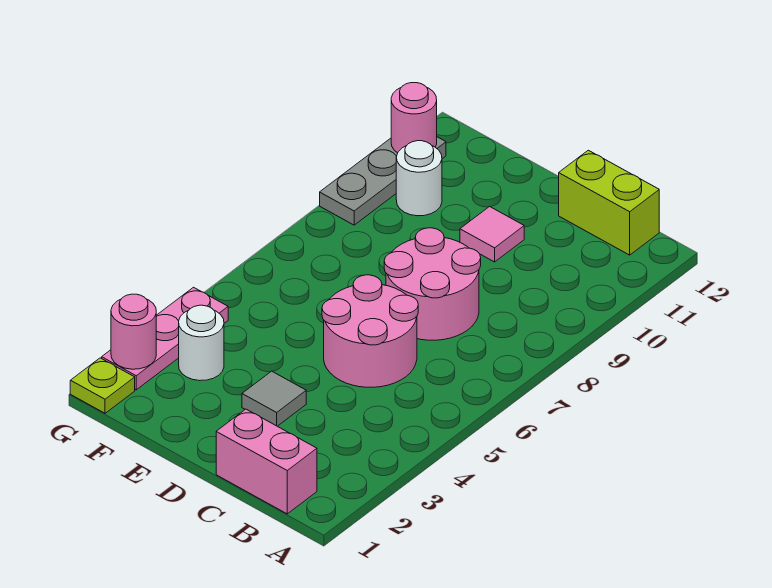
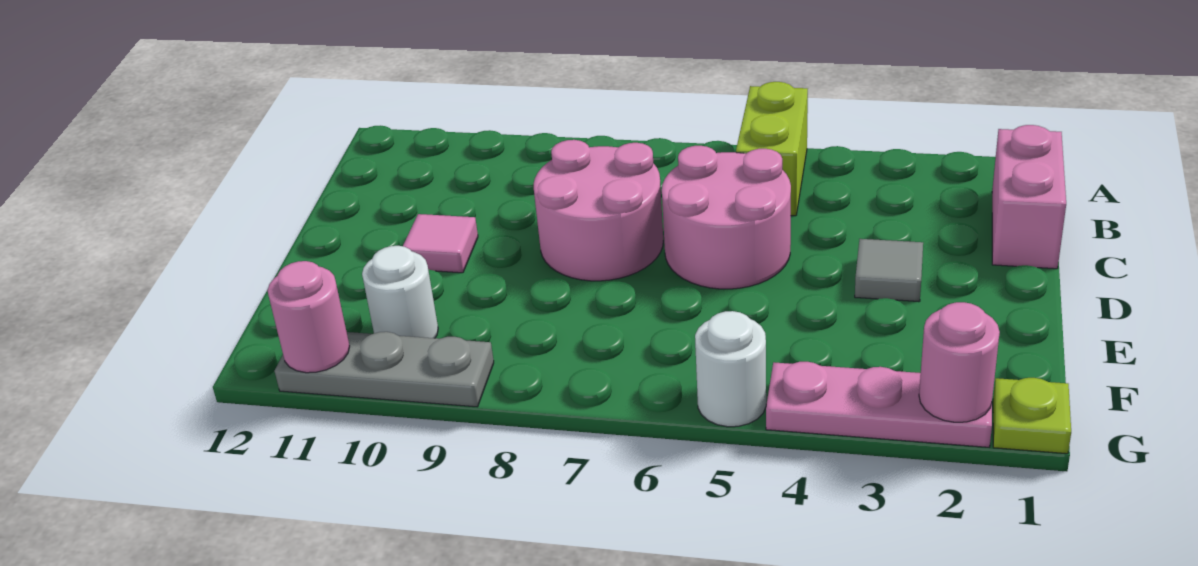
lime brick B12:C12 level 1 -> lime brick A5:B5 level 1
white round brick F3 level 1 -> white round brick G5 level 1

